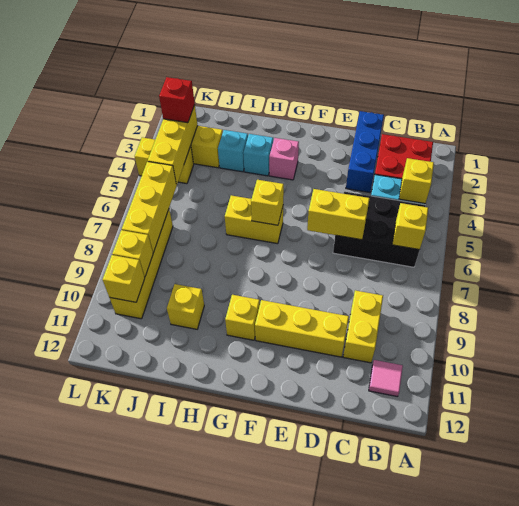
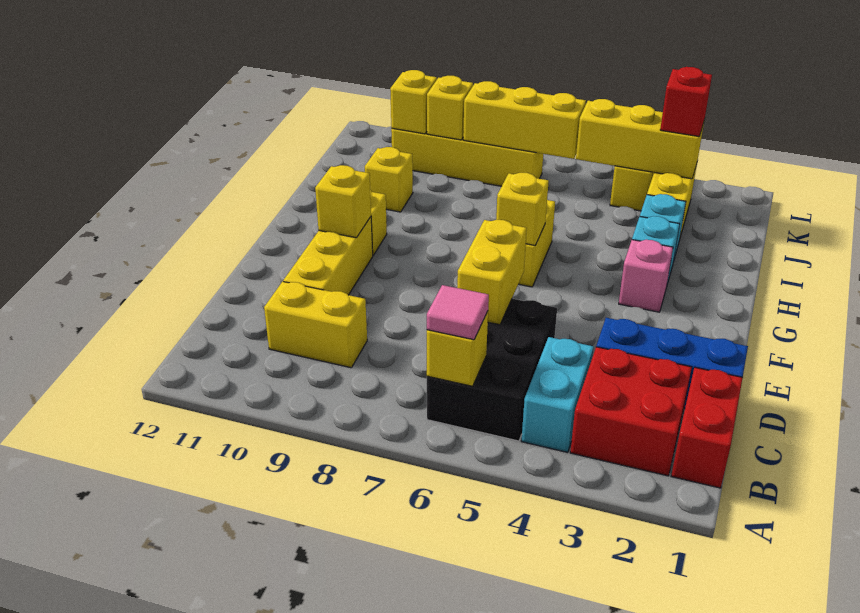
none -> red brick B1:C1 level 1
yellow brick B4 level 2 -> yellow brick F10 level 2
pink tile B11 level 1 -> pink tile B6 level 3

